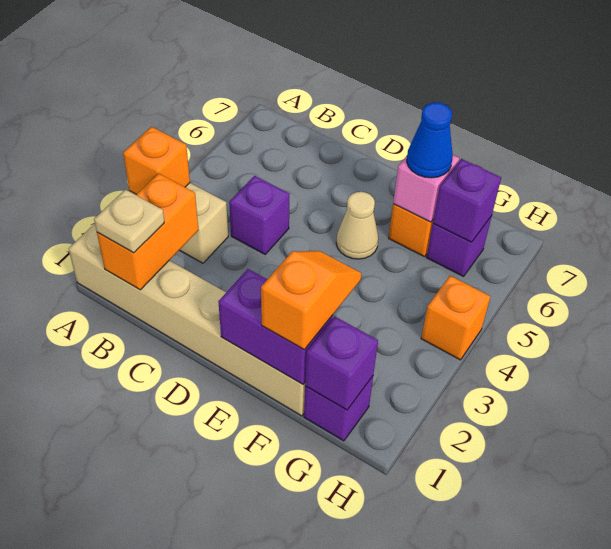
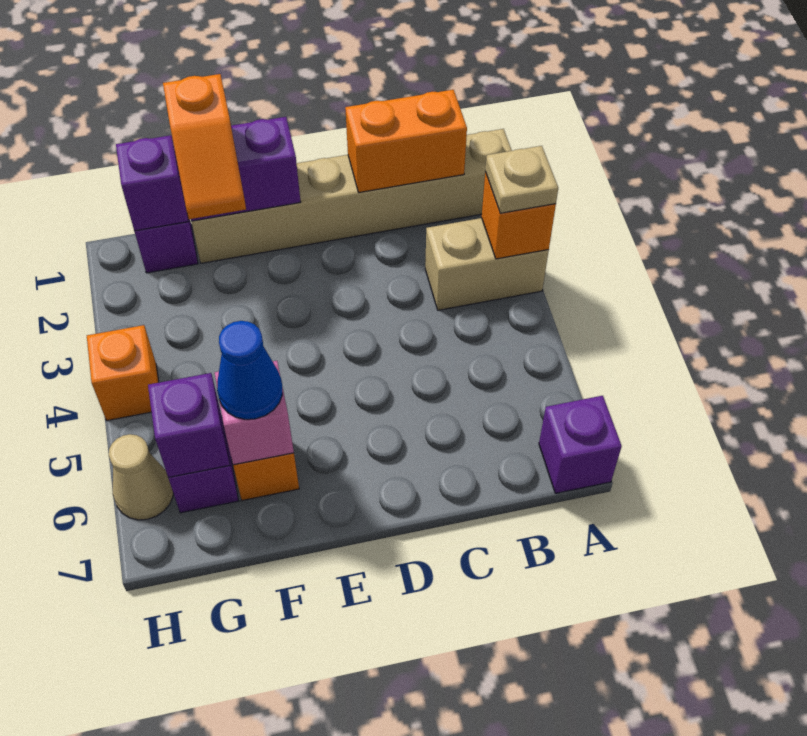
orange brick B1:B2 level 2 -> orange brick B1:C1 level 2
tan plate B1 level 3 -> tan plate A3 level 3
purple brick C4 level 1 -> purple brick A7 level 1
tan cone E5 level 1 -> tan cone H6 level 1

